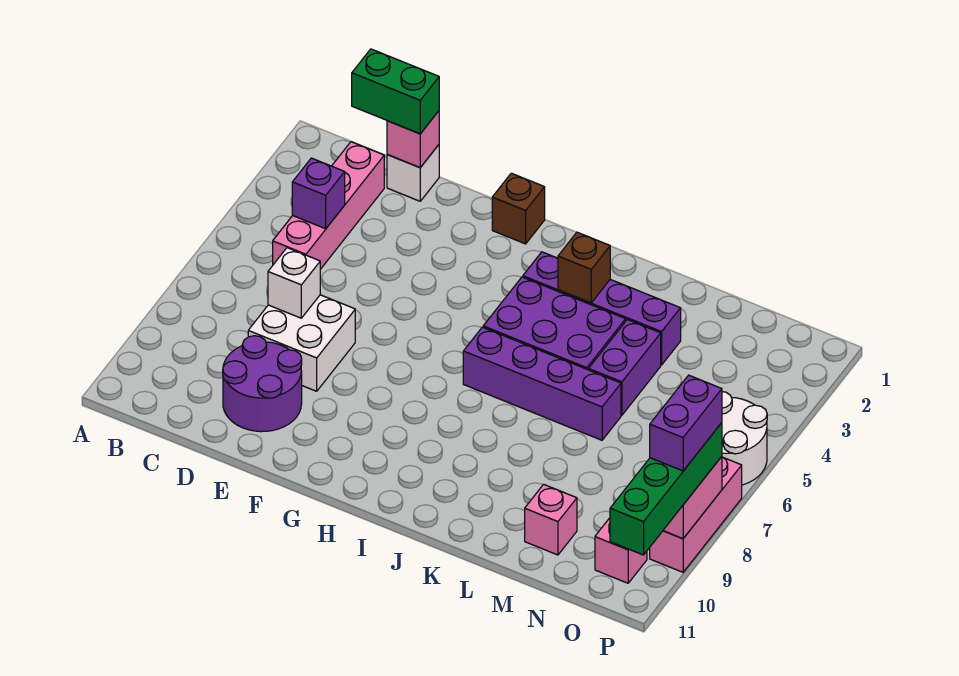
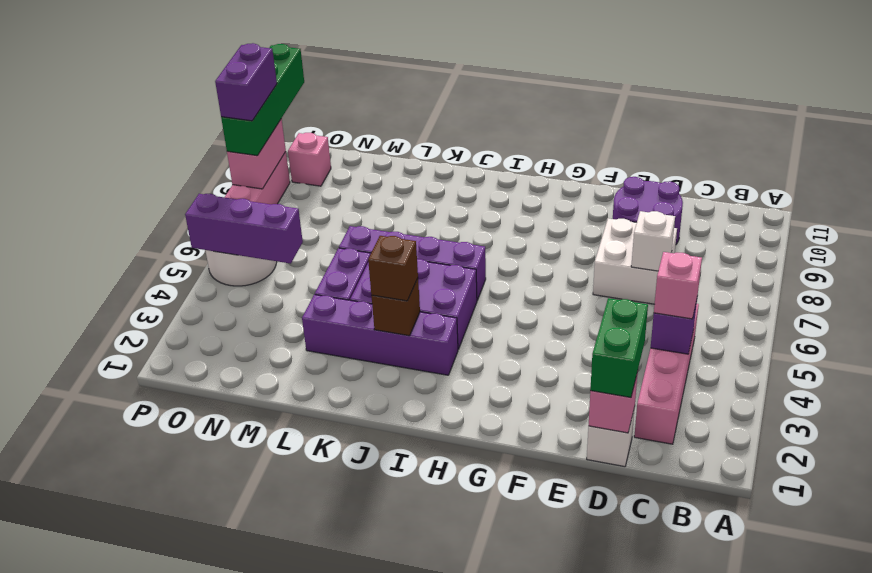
green brick C1:D1 level 3 -> green brick D1:D2 level 3
brown brick G1 level 1 -> brown brick J3 level 3
pink brick M10 level 1 -> pink brick C4 level 3
none -> purple brick N5:P5 level 2

